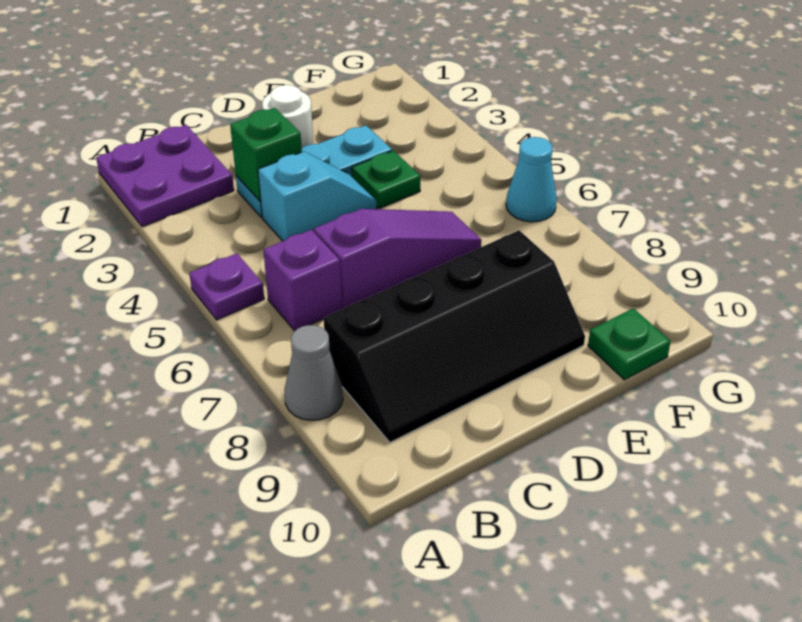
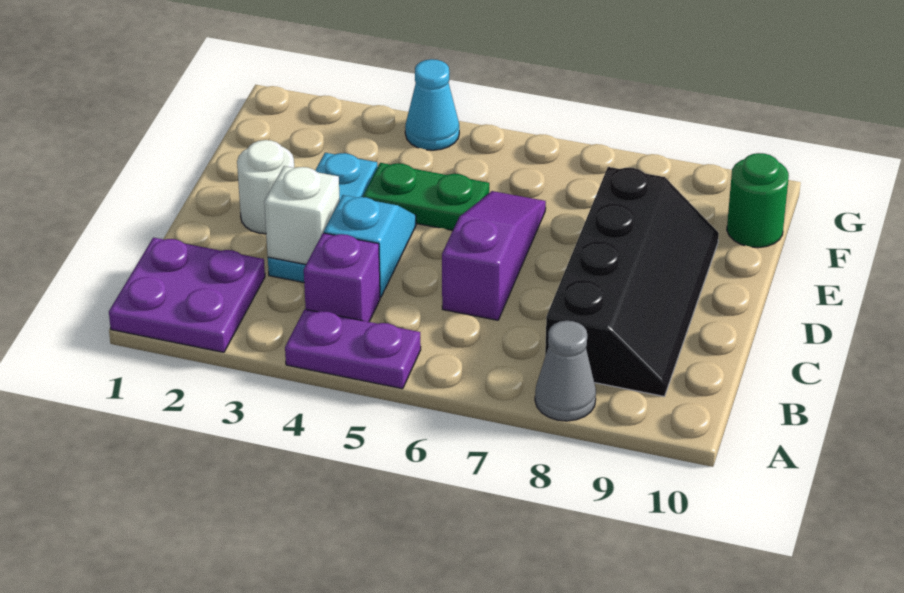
purple plate A5 level 1 -> purple plate A4:A5 level 1
purple brick B6 level 1 -> purple brick B4 level 1
green brick C3 level 2 -> white brick C3 level 2
green plate E4 level 1 -> green plate E4:E5 level 1
green plate F10 level 1 -> green round brick F10 level 1
cyan cone G6 level 1 -> cyan cone G4 level 1

